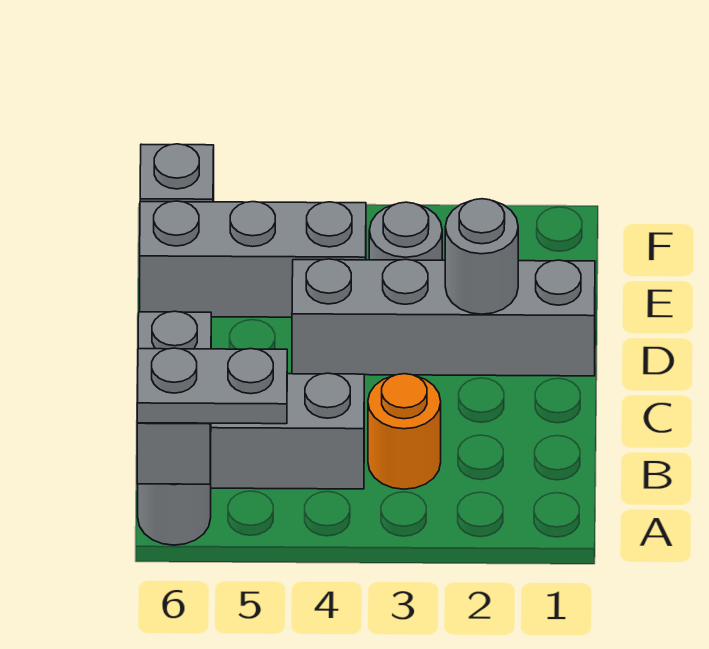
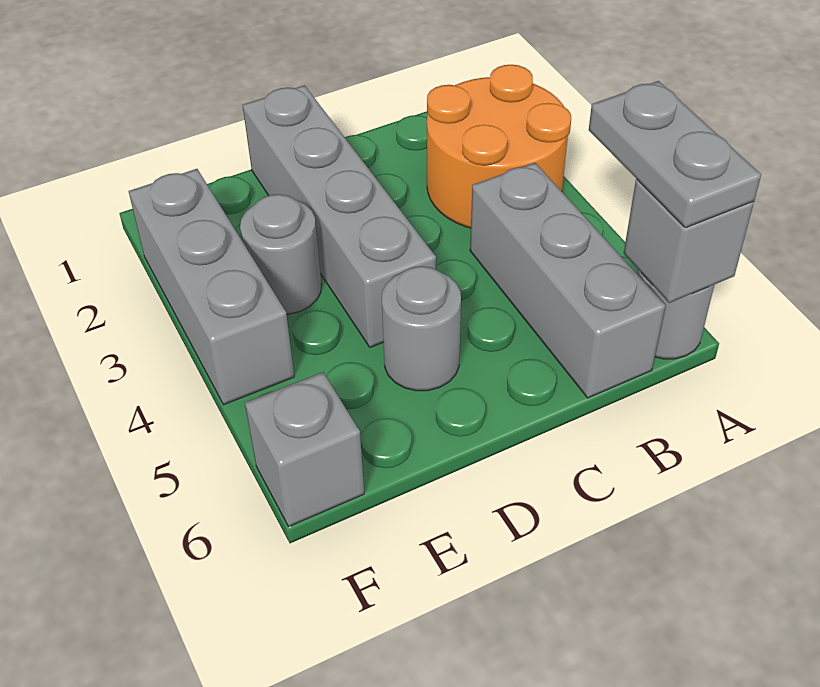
grey brick A6:B6 level 2 -> grey brick A6 level 2
orange round brick B3 level 1 -> orange round brick A2:B3 level 1
grey round brick D2 level 2 -> grey round brick D5 level 1
grey brick E4:E6 level 1 -> grey brick F2:F4 level 1

